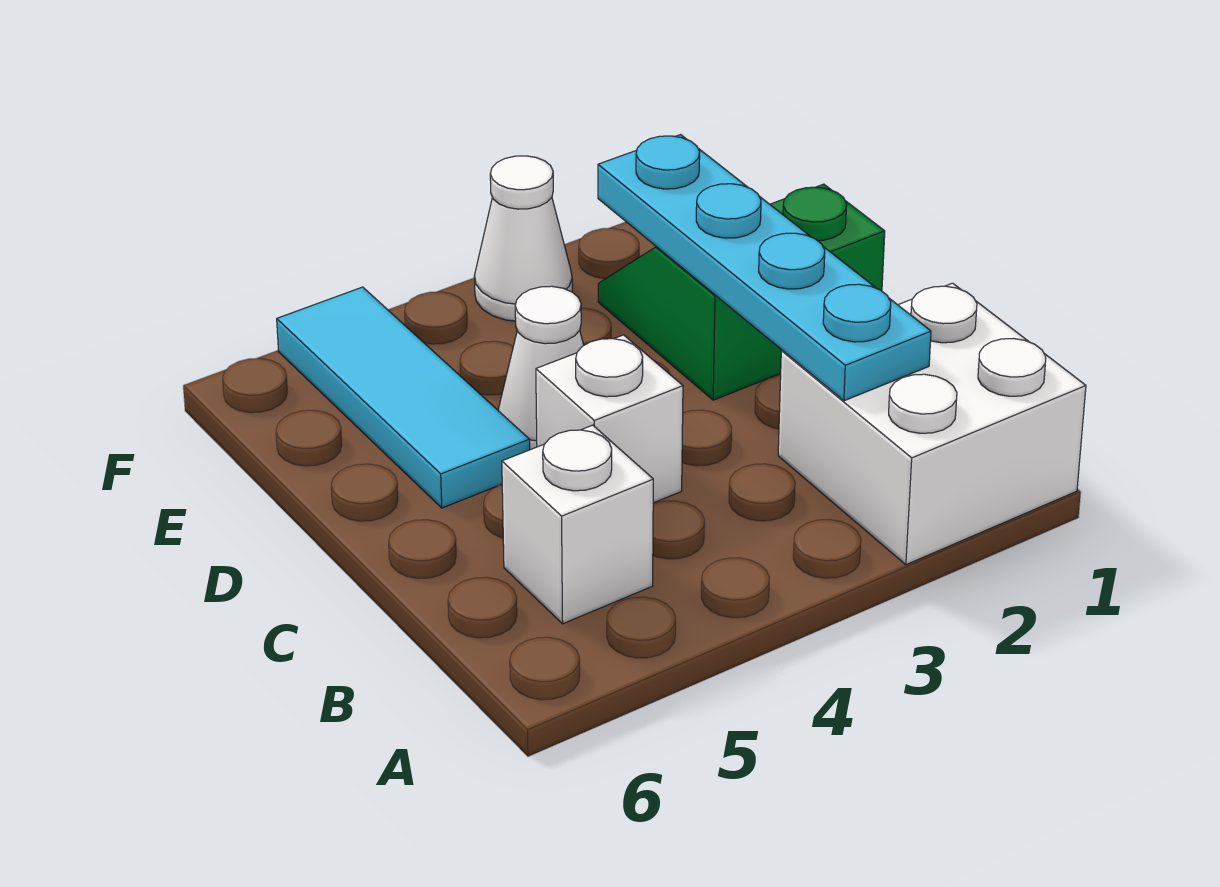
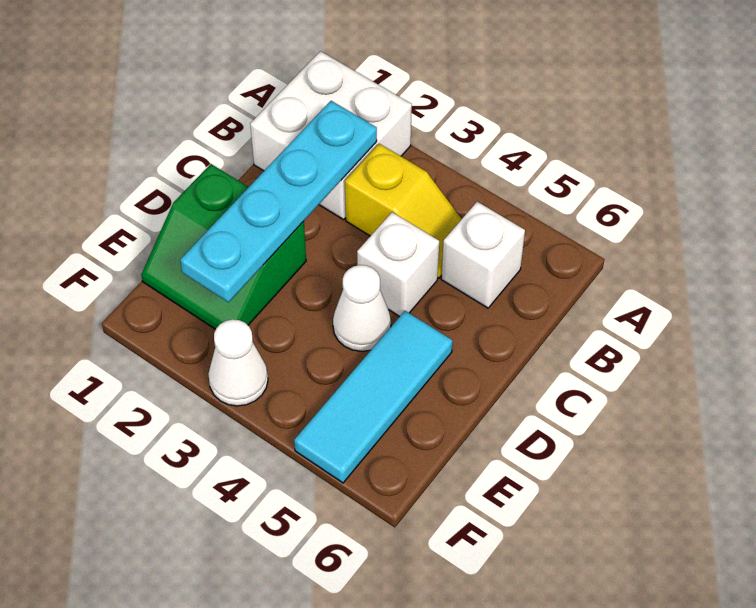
none -> yellow slope B3:B4 level 1 top 3

